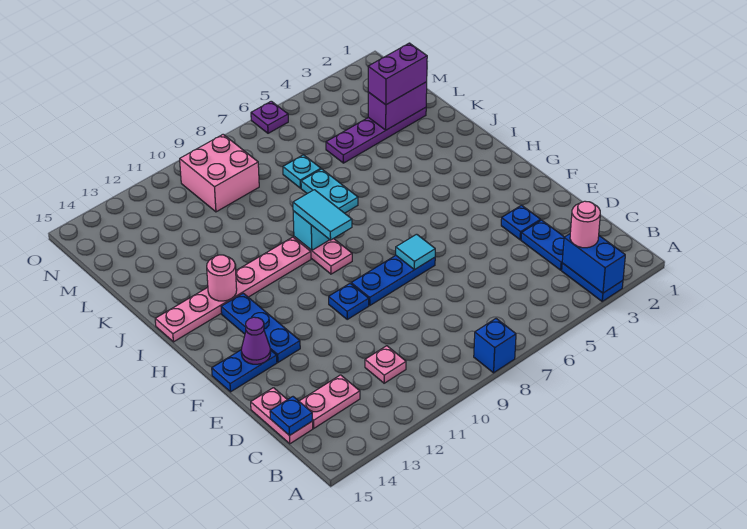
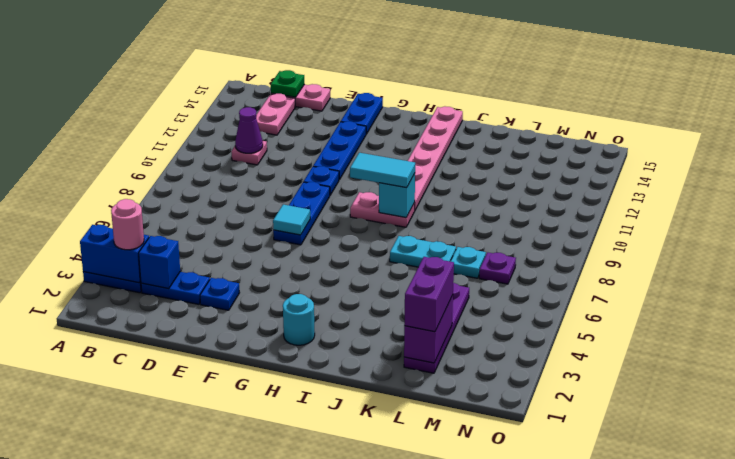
blue brick A8 level 1 -> blue brick C3 level 2
blue plate C15 level 2 -> green plate C15 level 2
blue plate F13:H13 level 1 -> blue plate F11:F13 level 1
purple cone F14 level 2 -> purple cone C11 level 2
none -> cyan round brick H2 level 1
pink round brick I13 level 2 -> none
pink brick M9:N10 level 1 -> none
purple plate O6 level 1 -> purple plate M7 level 1

